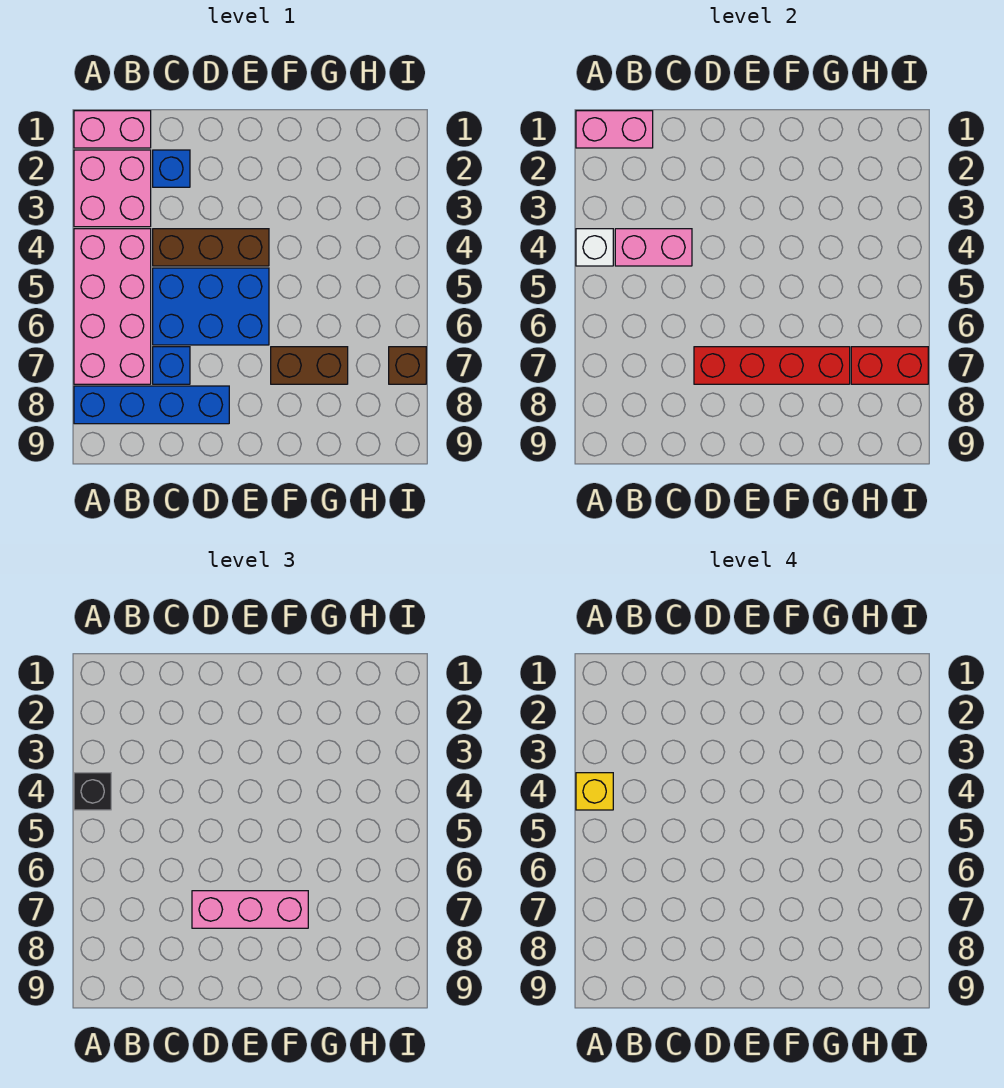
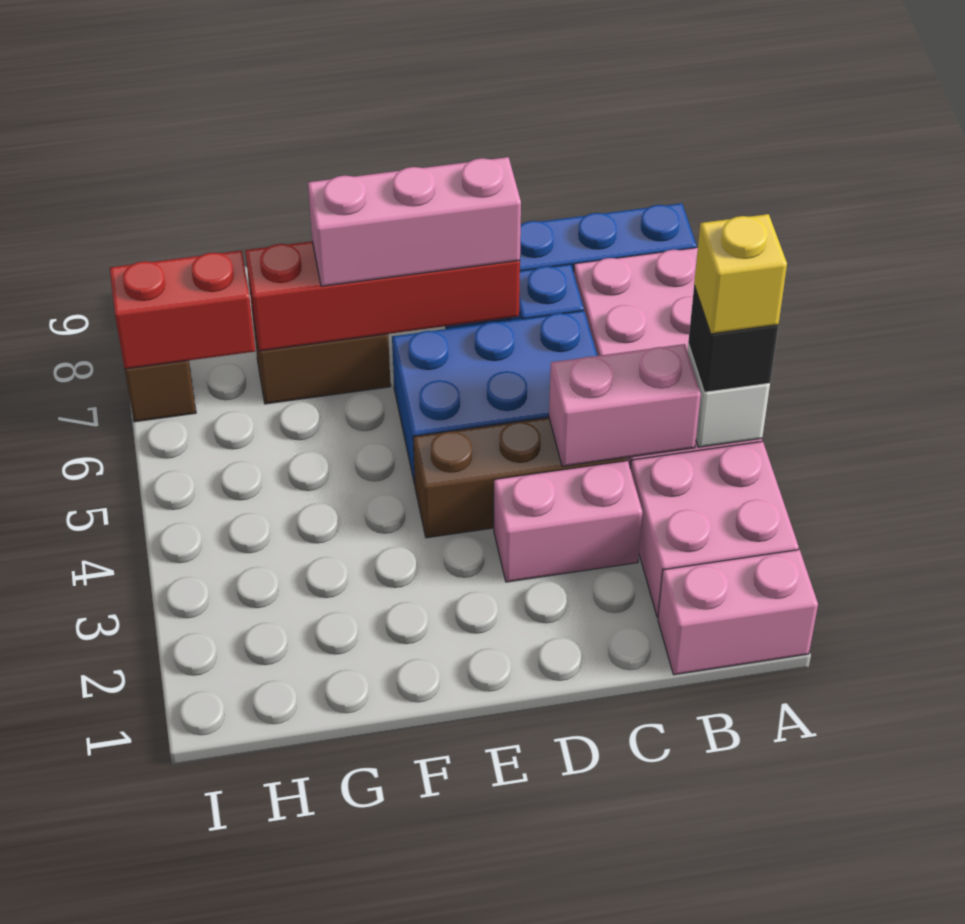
pink brick A1:B1 level 2 -> pink brick C3:D3 level 1
blue brick C2 level 1 -> none

